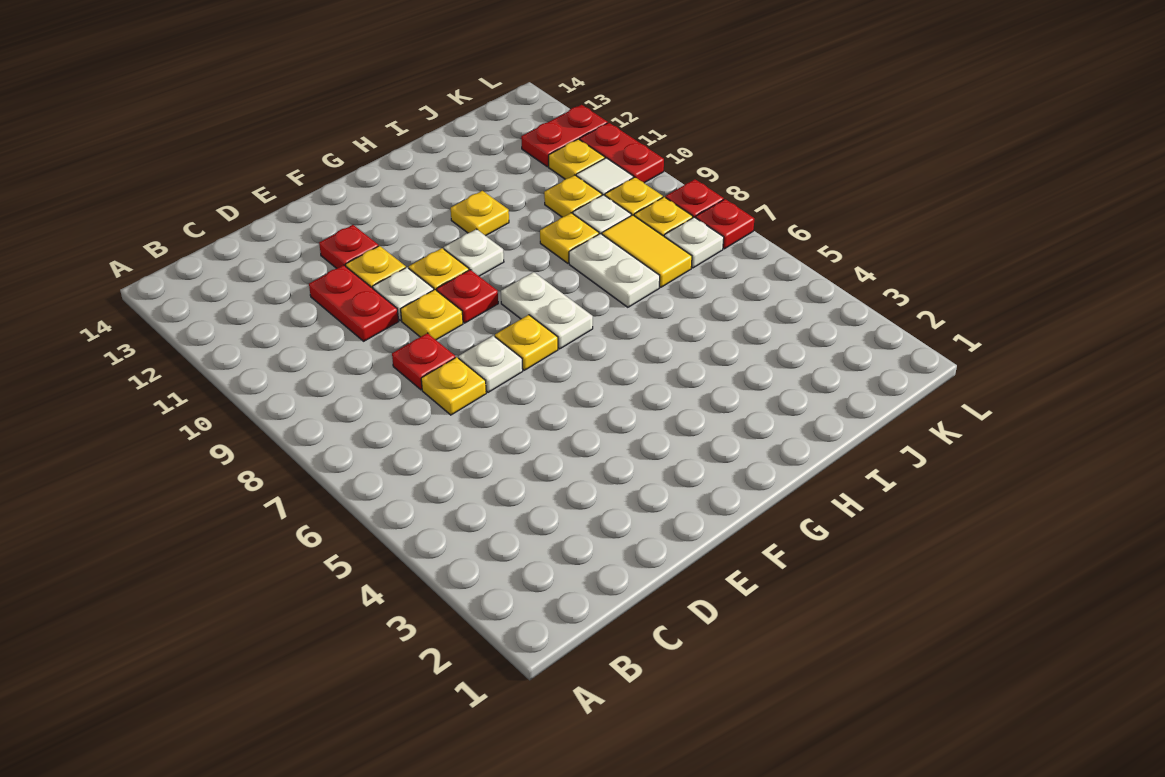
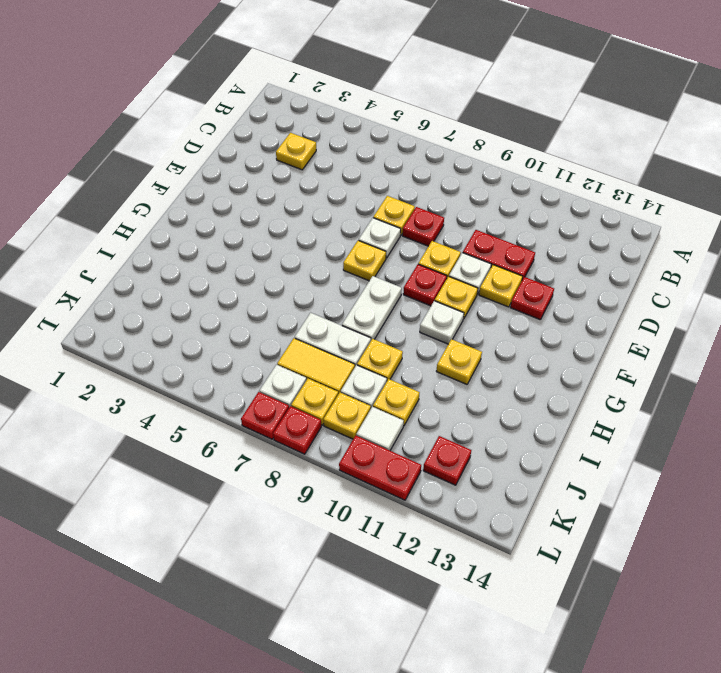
white plate G7:G8 level 1 -> white plate G8:H8 level 1
yellow plate K11 level 1 -> yellow plate C3 level 1
red plate K12:L12 level 1 -> red plate K12 level 1

